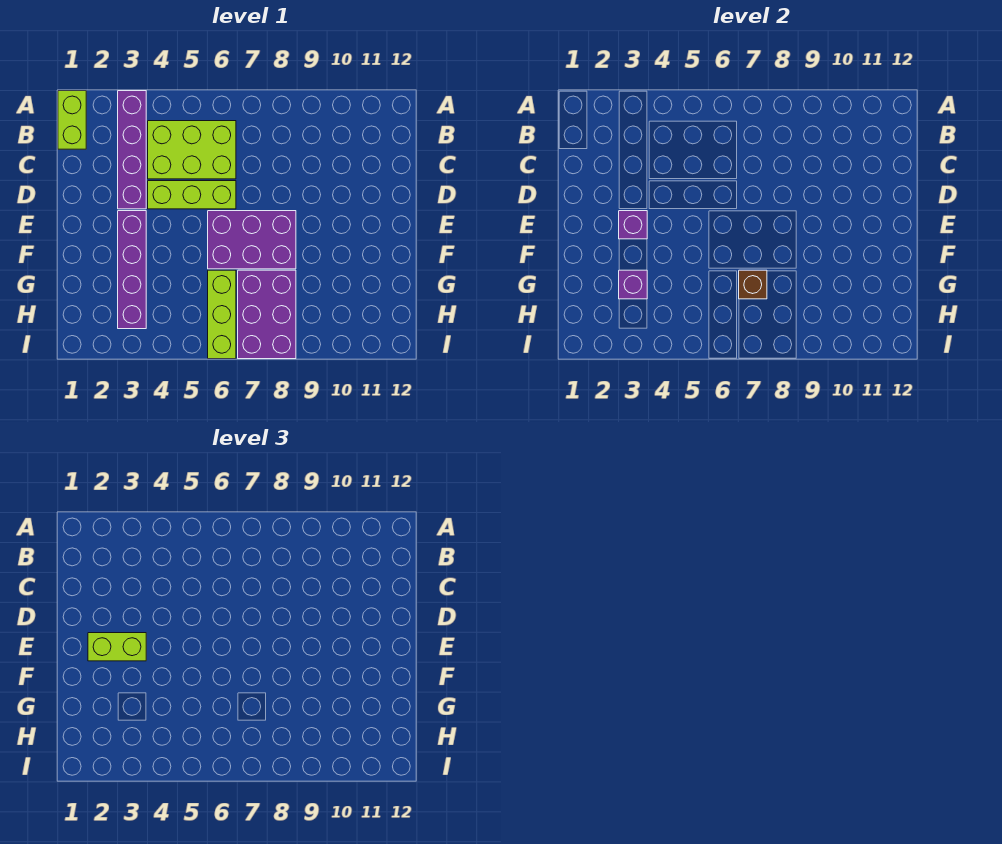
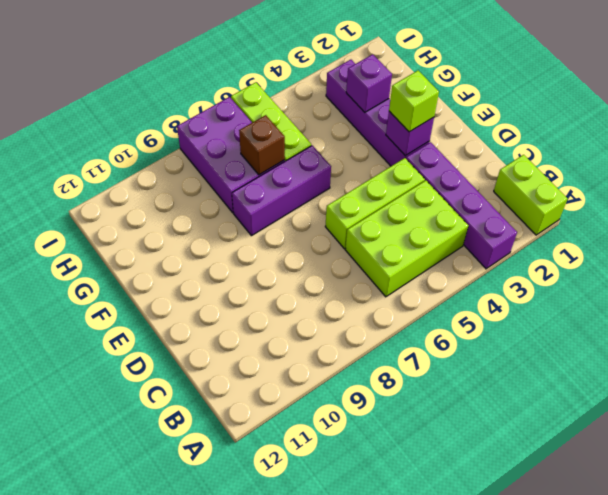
lime brick E2:E3 level 3 -> lime brick E3 level 3
purple brick E6:F8 level 1 -> purple brick F6:F8 level 1

